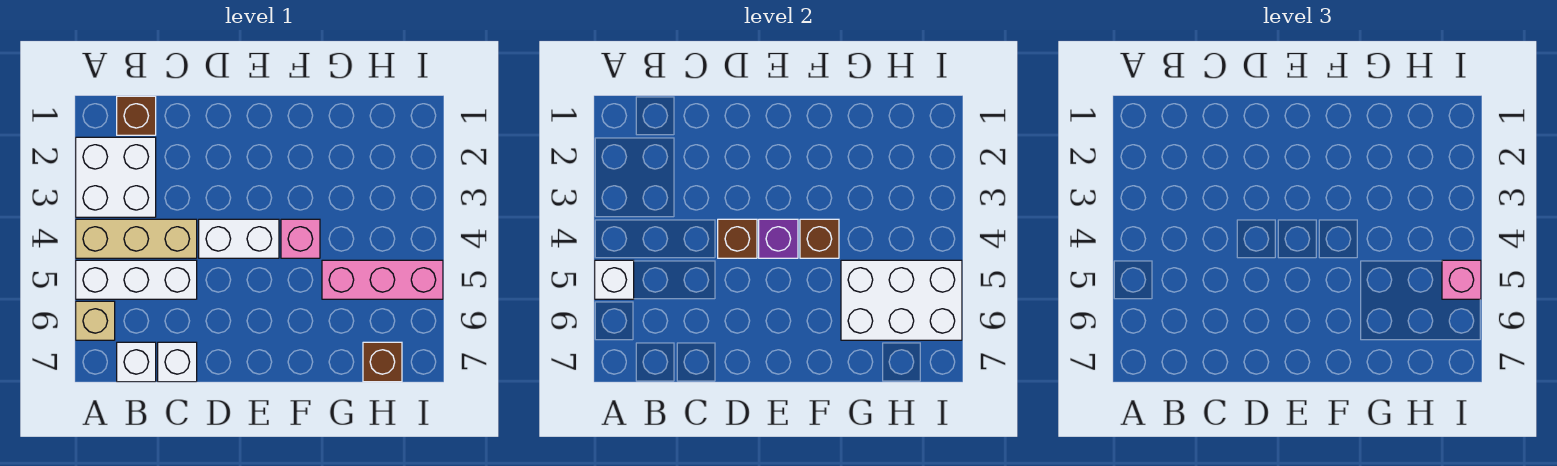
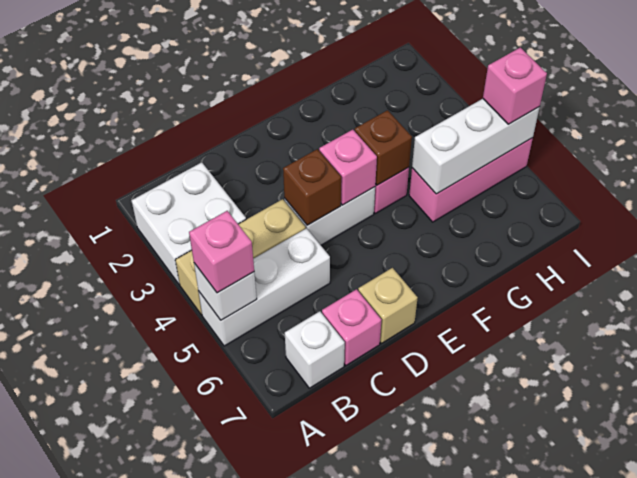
none -> pink brick A5 level 3
tan brick A6 level 1 -> tan brick D7 level 1
brown brick B1 level 1 -> none
white brick C7 level 1 -> pink brick C7 level 1
purple brick E4 level 2 -> pink brick E4 level 2
white brick G5:I6 level 2 -> white brick G5:I5 level 2
brown brick H7 level 1 -> none

